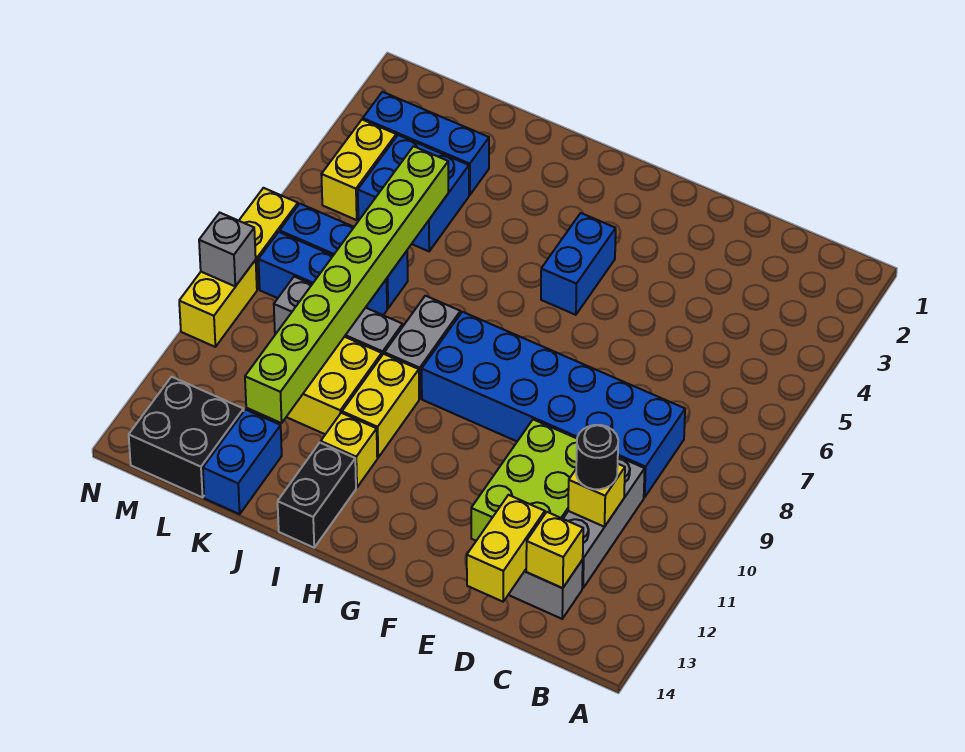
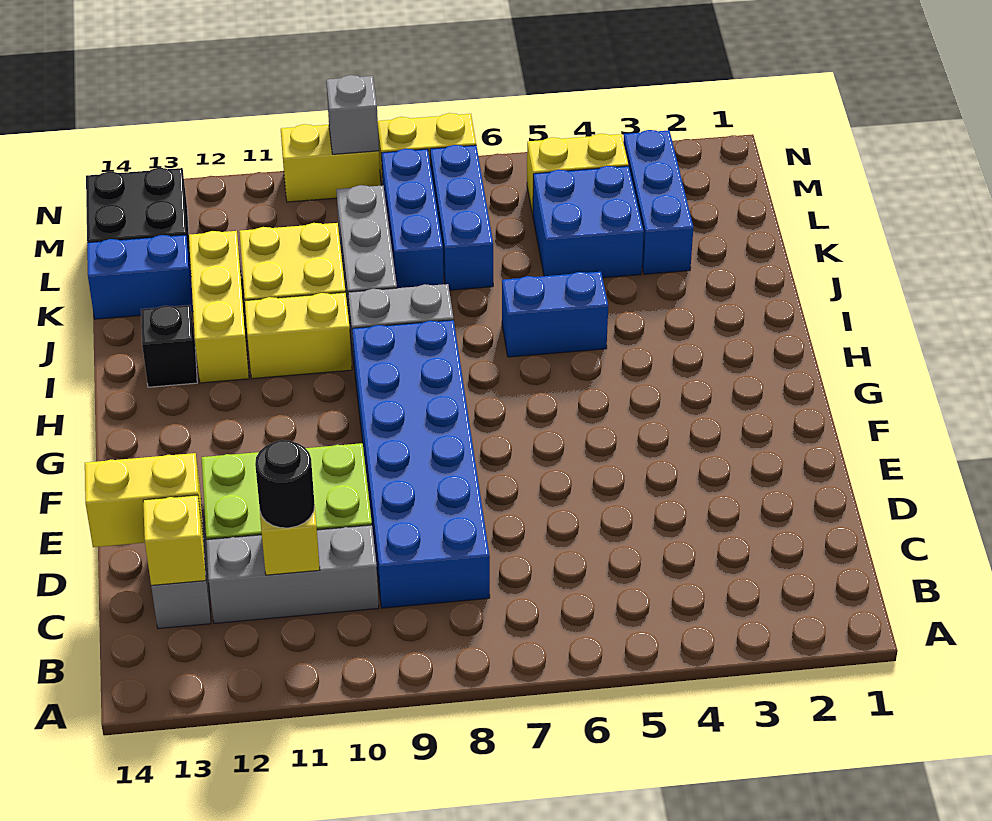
blue brick G4:G5 level 1 -> blue brick I5:I6 level 1
yellow brick I12 level 1 -> yellow brick I12:K12 level 1
black brick I13:I14 level 1 -> black brick I13 level 1
lime brick K5:K12 level 2 -> none

